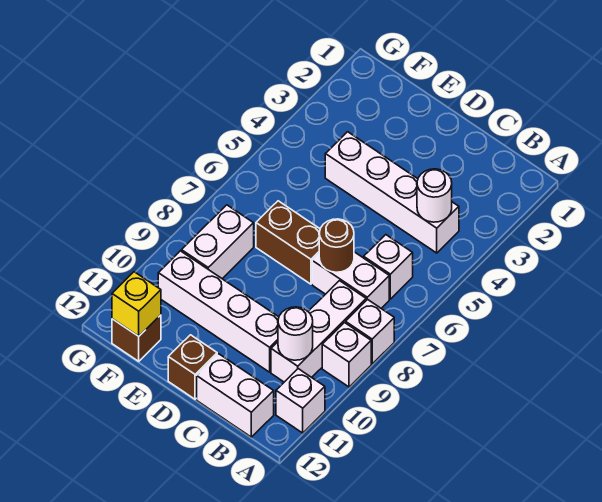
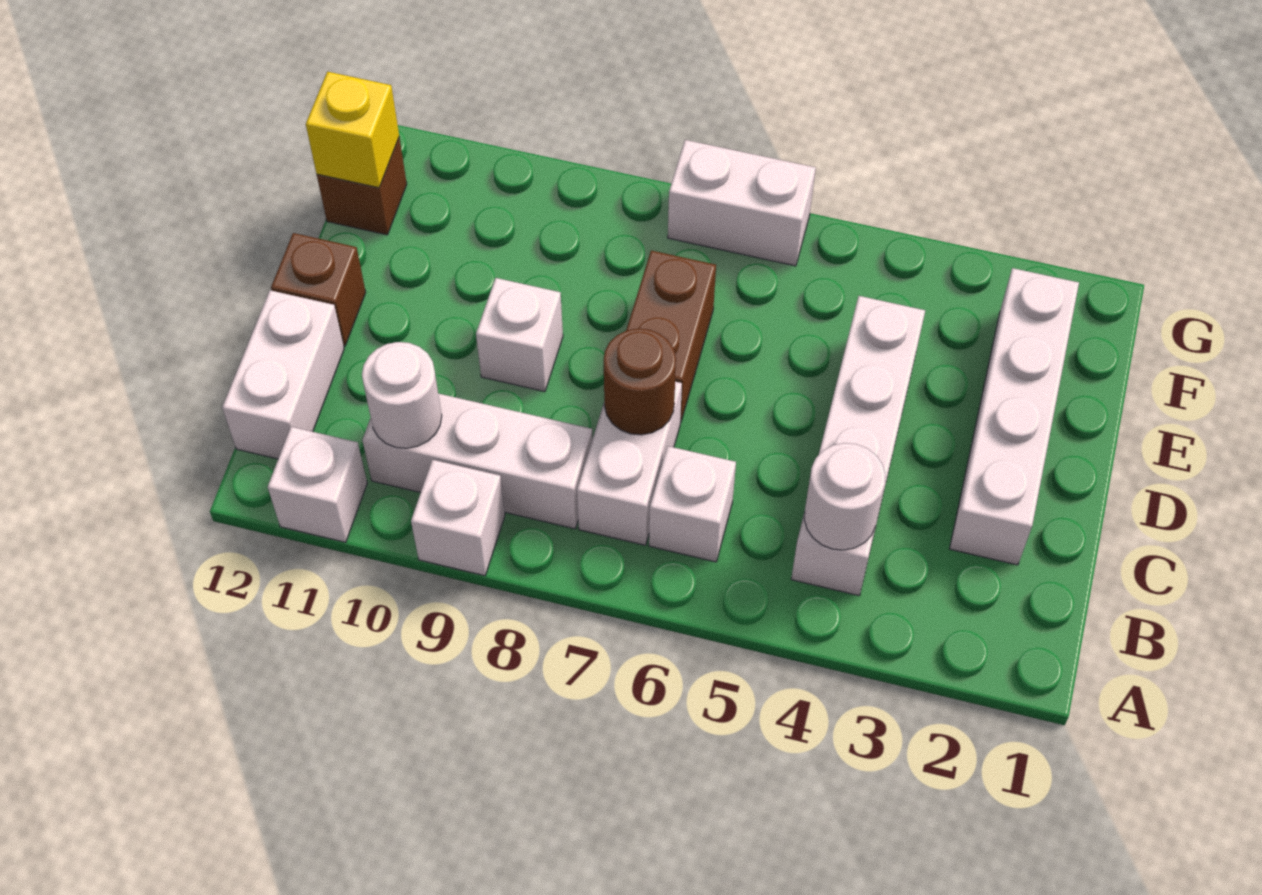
white brick A8 level 1 -> white brick D9 level 1
white brick C10:F10 level 1 -> white brick C2:F2 level 1
white brick F8:F9 level 1 -> white brick G6:G7 level 1

